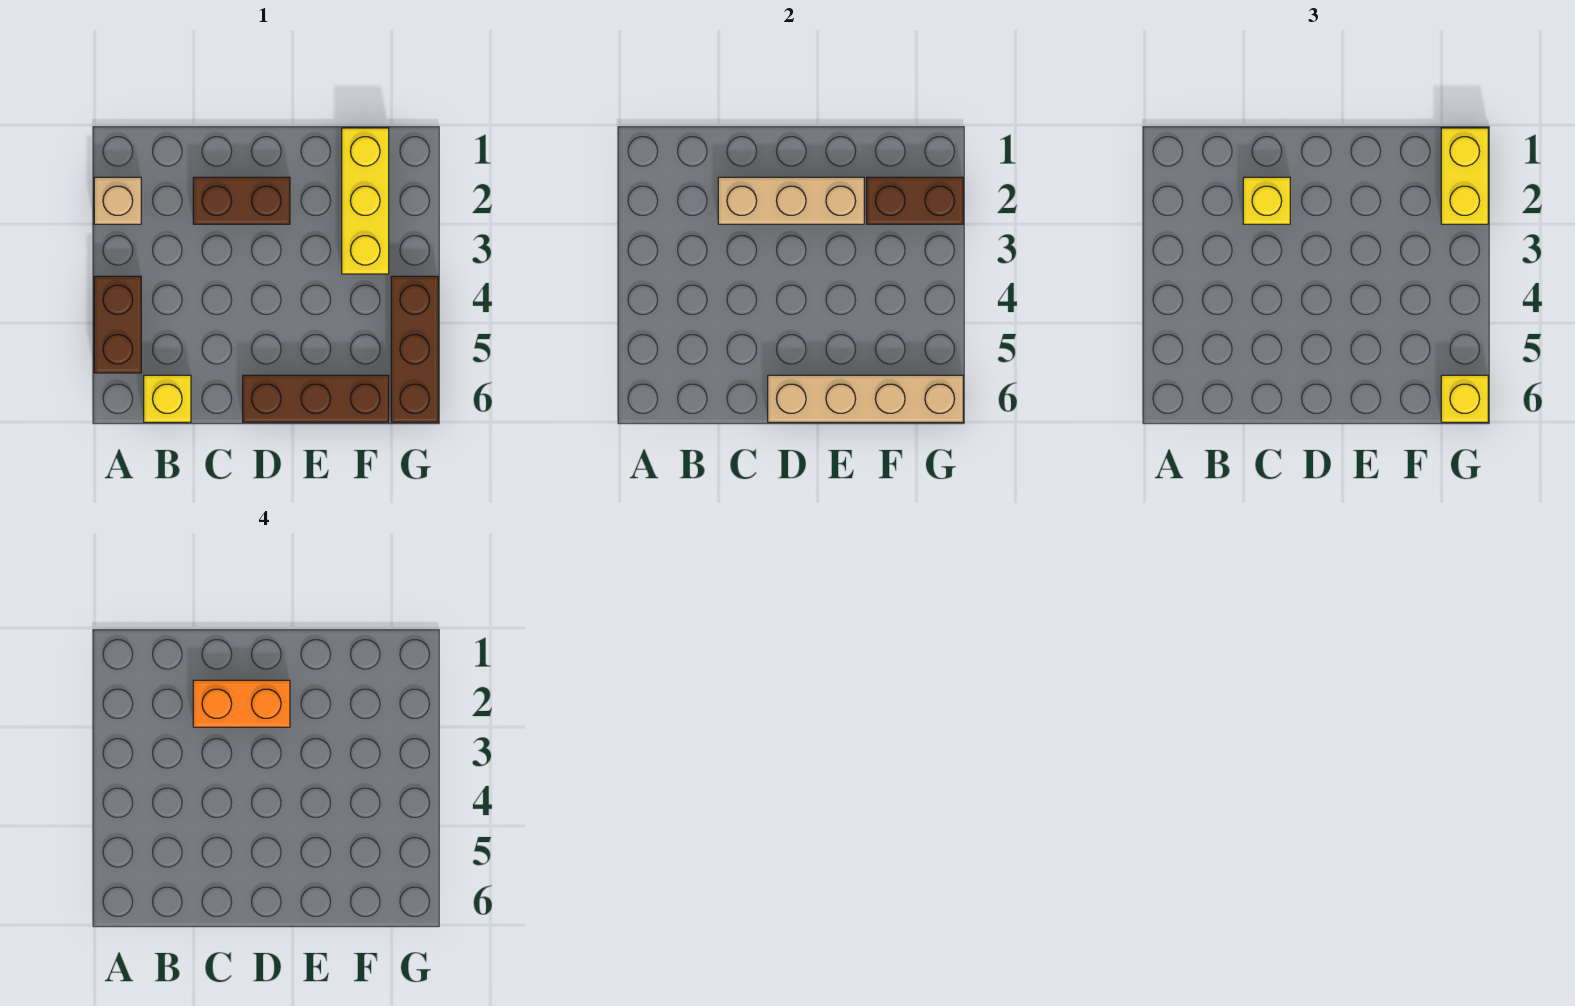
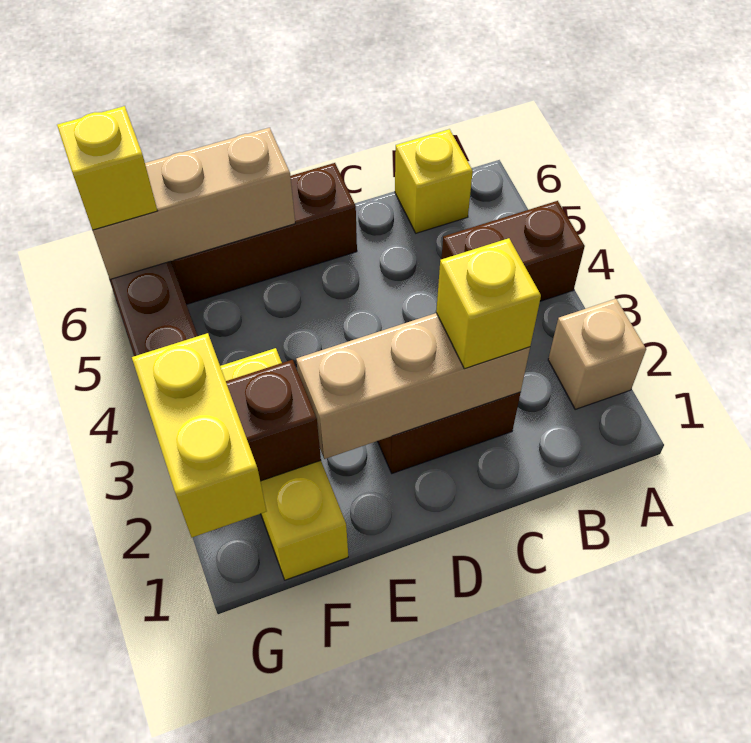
brown brick A4:A5 level 1 -> brown brick A4:B4 level 1
orange brick C2:D2 level 4 -> none
tan brick D6:G6 level 2 -> tan brick E6:G6 level 2

